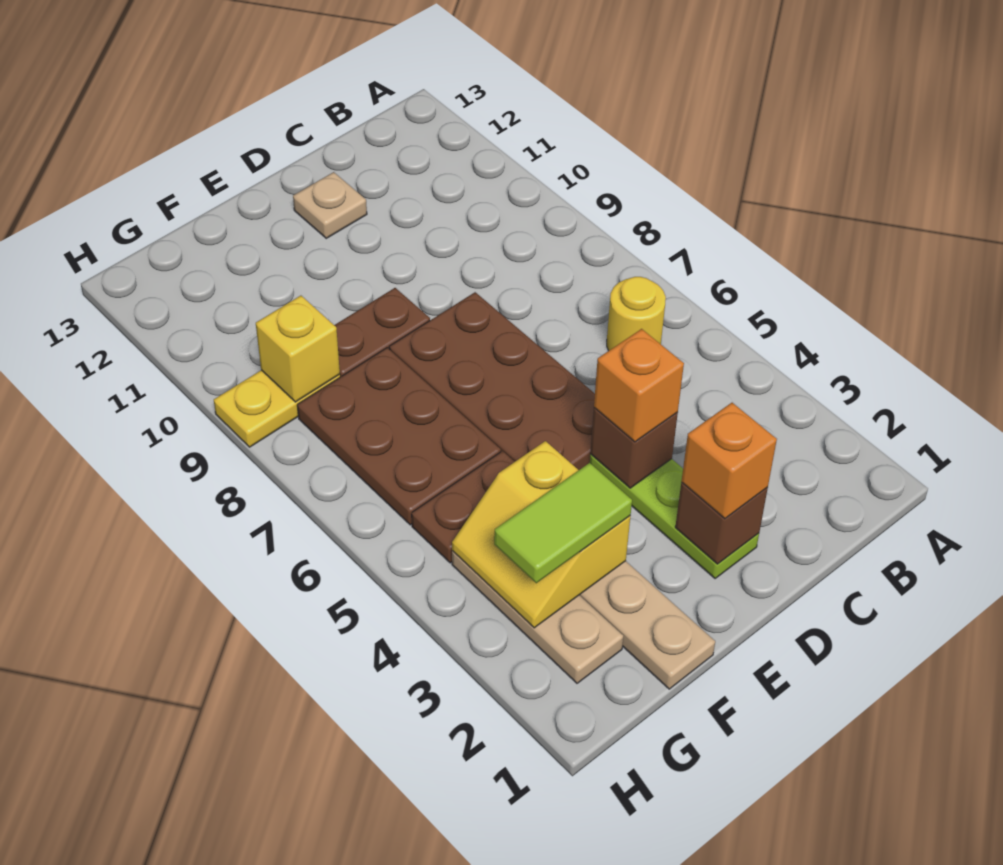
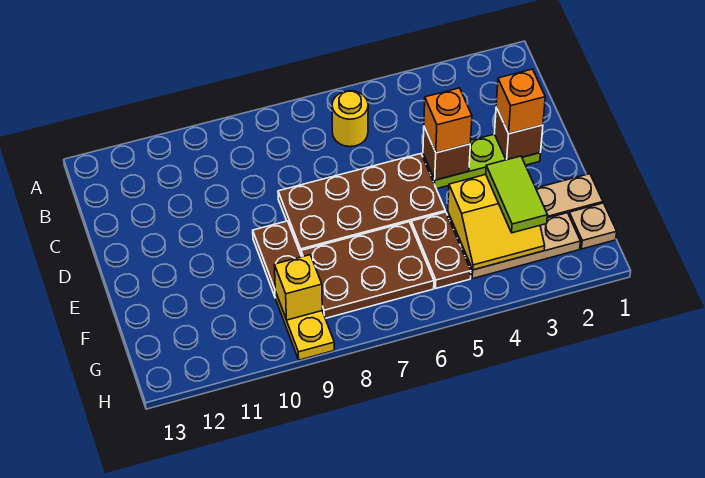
tan plate D12 level 1 -> tan plate G1 level 1

